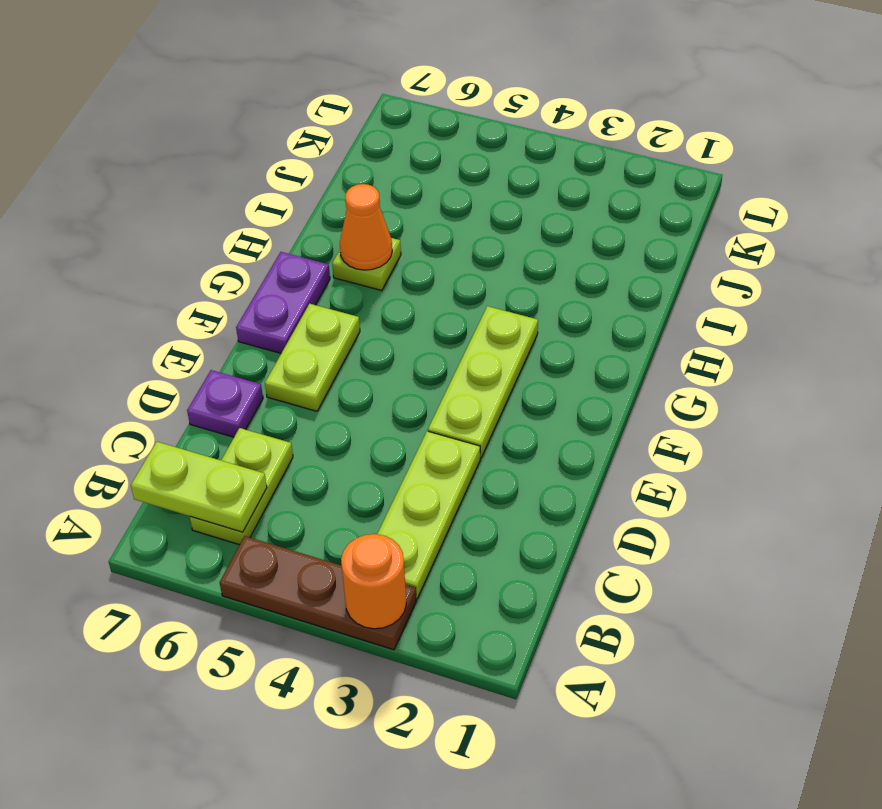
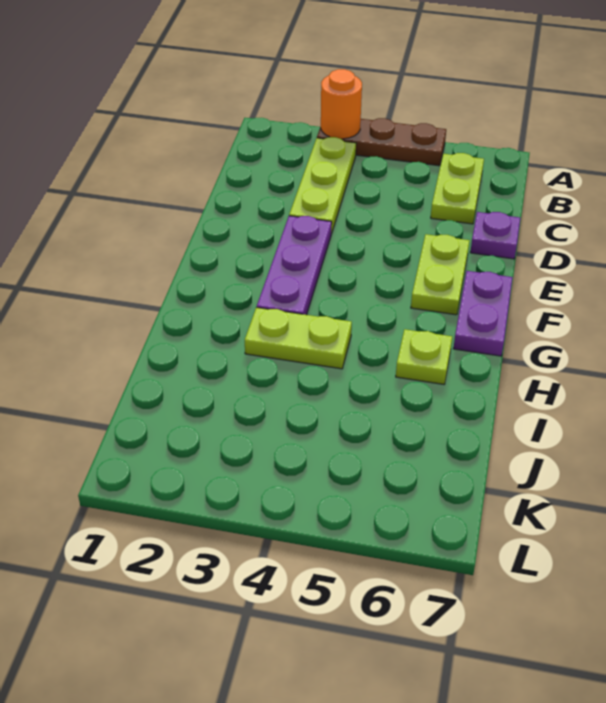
lime plate B6:B7 level 2 -> lime plate H3:H4 level 1
lime plate E3:G3 level 1 -> purple plate E3:G3 level 1
orange cone H6 level 2 -> none

